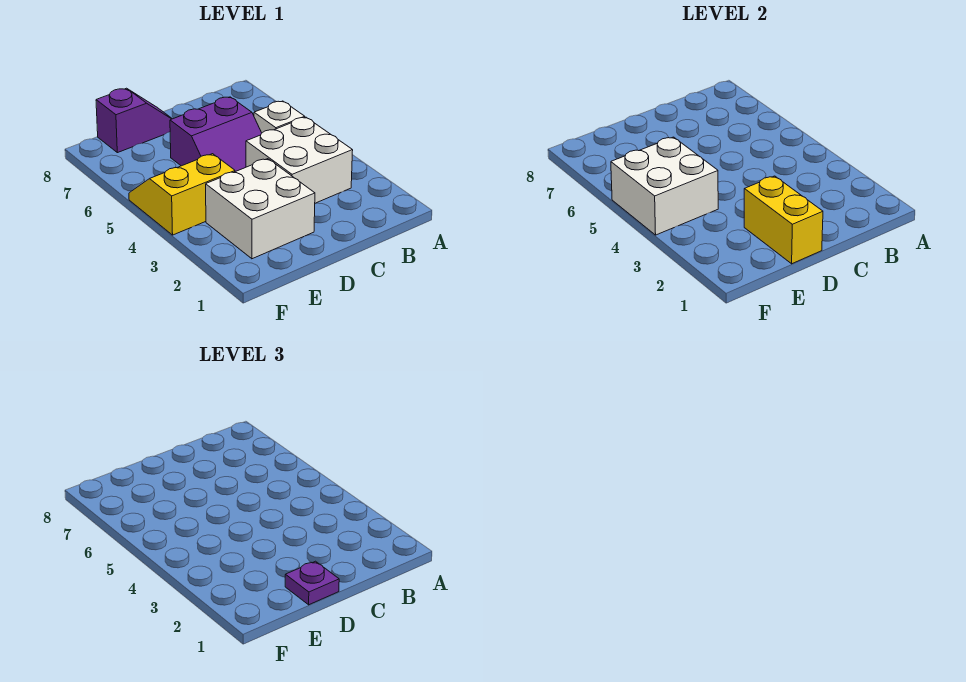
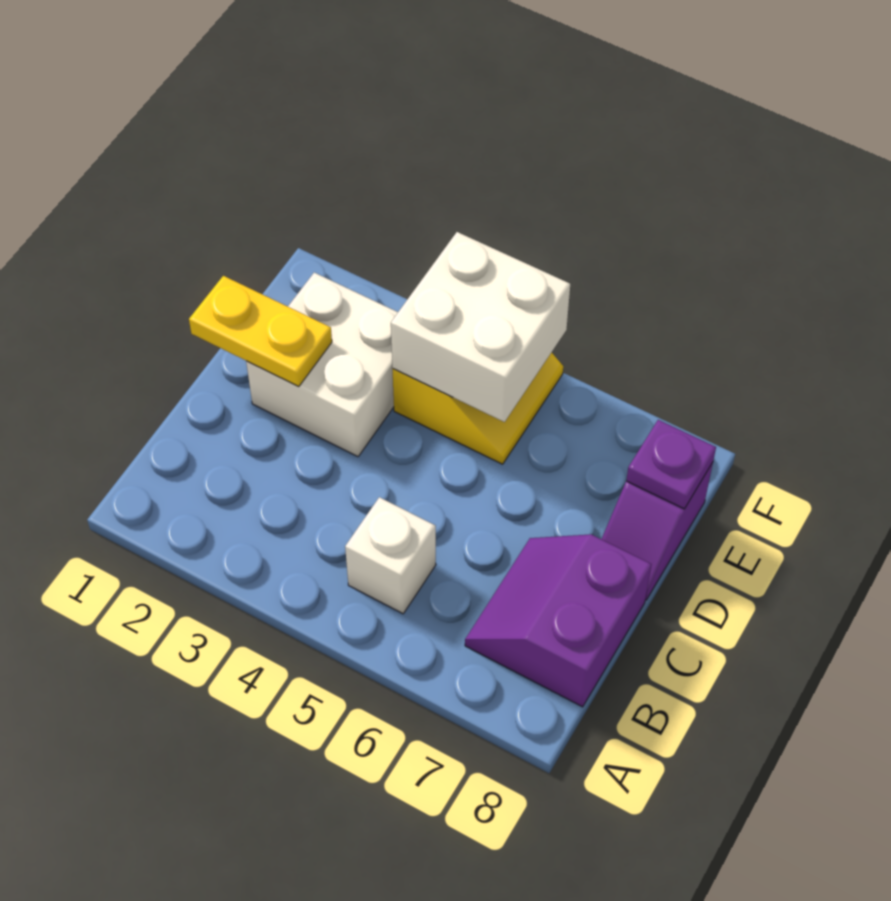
white brick B3:C4 level 1 -> none
purple slope C5:D6 level 1 top 6 -> purple slope B7:C8 level 1 top 8
yellow brick D1:D2 level 2 -> yellow plate D1:D2 level 2
purple plate D1 level 3 -> purple plate E8 level 2

